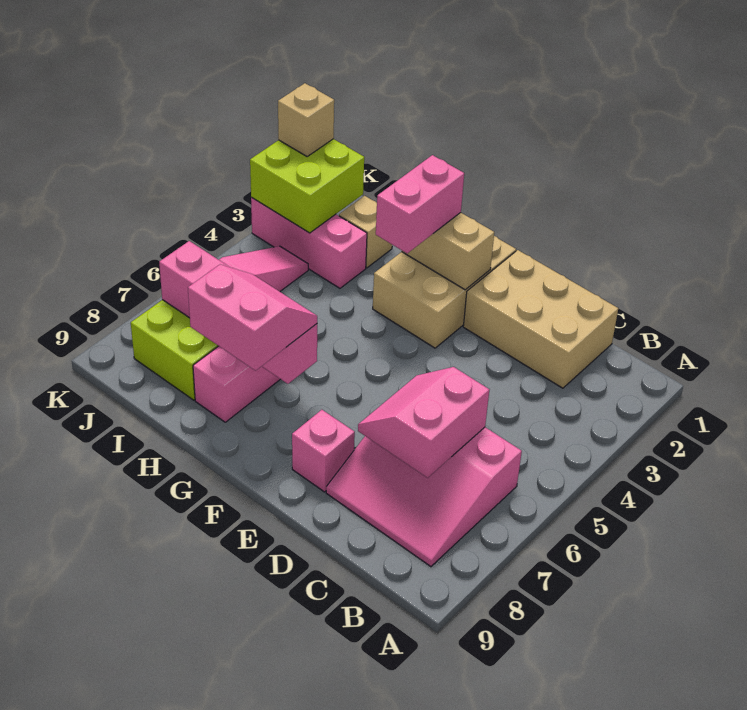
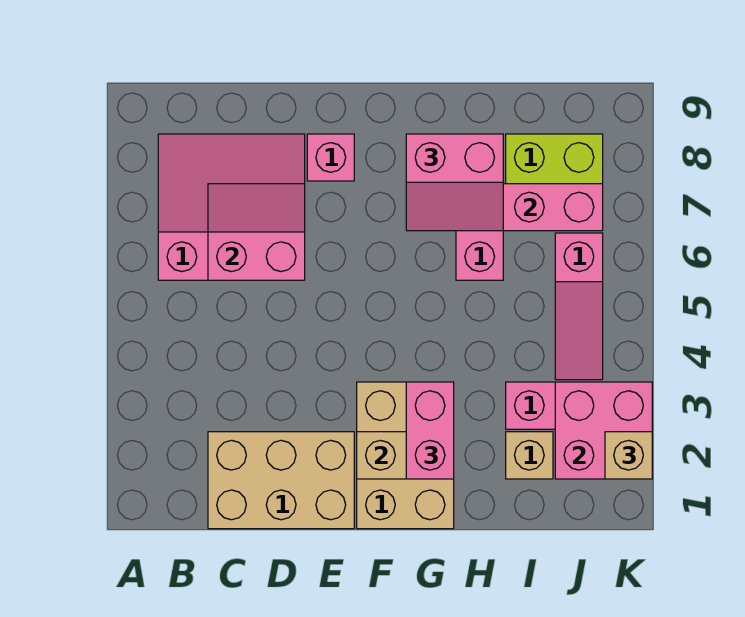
pink slope C6:D7 level 2 top C -> pink slope C6:D7 level 2 top 6
lime brick J2:K3 level 2 -> pink brick J2:K3 level 2

